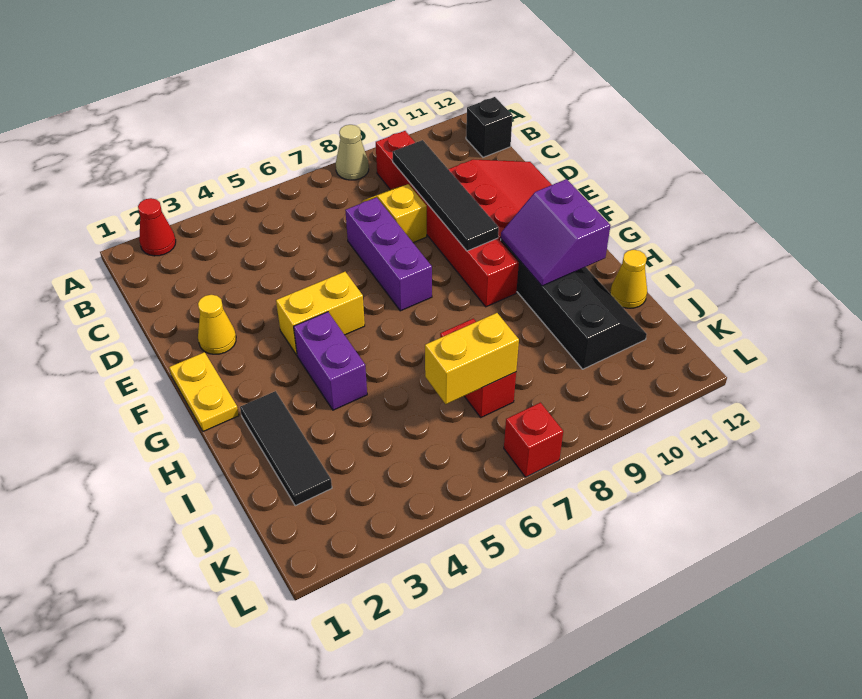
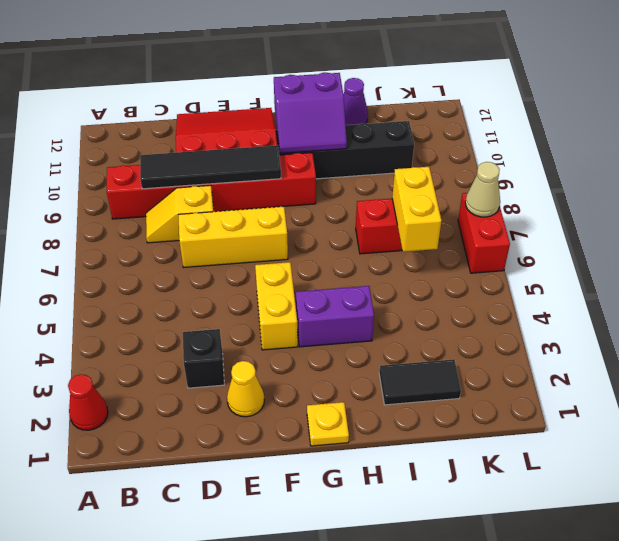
tan cone A8 level 1 -> tan cone L7 level 2
black brick B12 level 1 -> black brick D3 level 1
purple brick D7:F7 level 1 -> yellow brick D7:F7 level 1
yellow plate F1:G1 level 1 -> yellow plate G1 level 1
black tile H2:J2 level 1 -> black tile I2:J2 level 1
yellow cone I12 level 1 -> purple cone I12 level 1
red brick L7 level 1 -> red brick L6:L7 level 1

